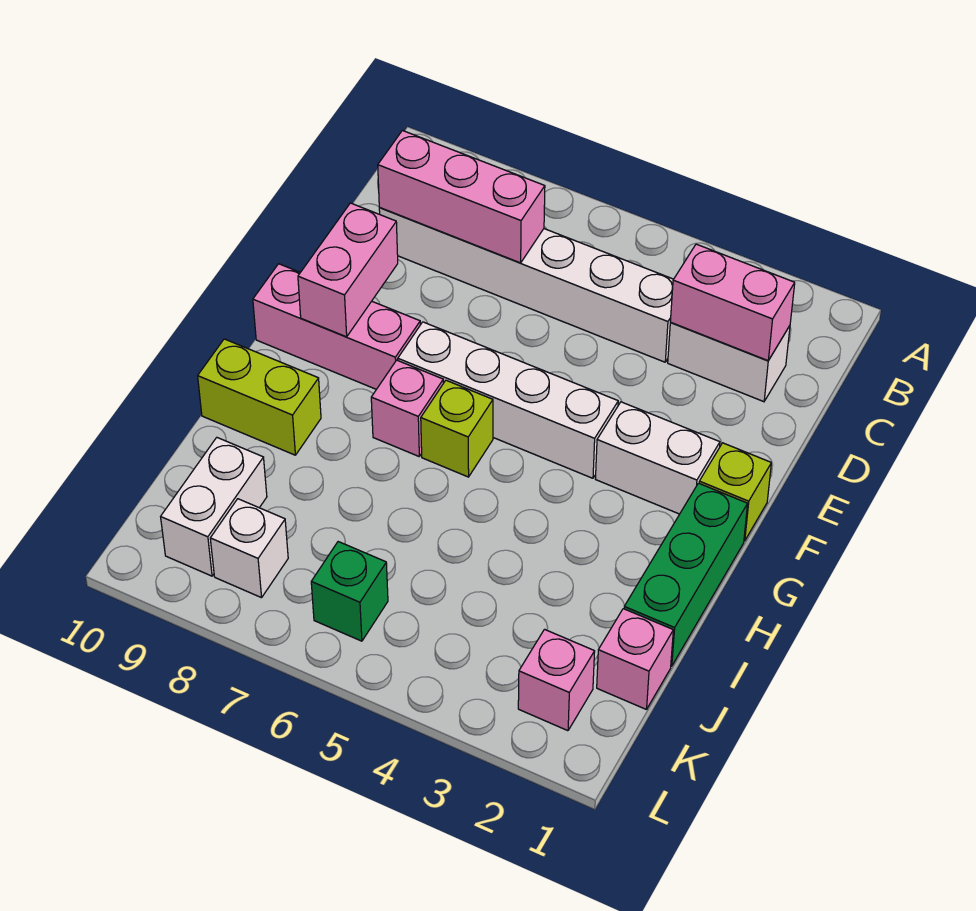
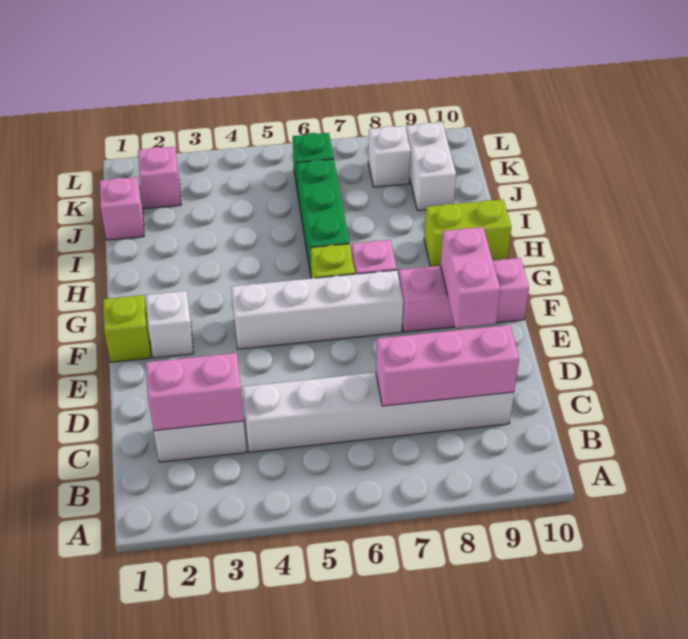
white brick F2:F3 level 1 -> white brick F2 level 1
green brick G1:I1 level 1 -> green brick H6:J6 level 1

